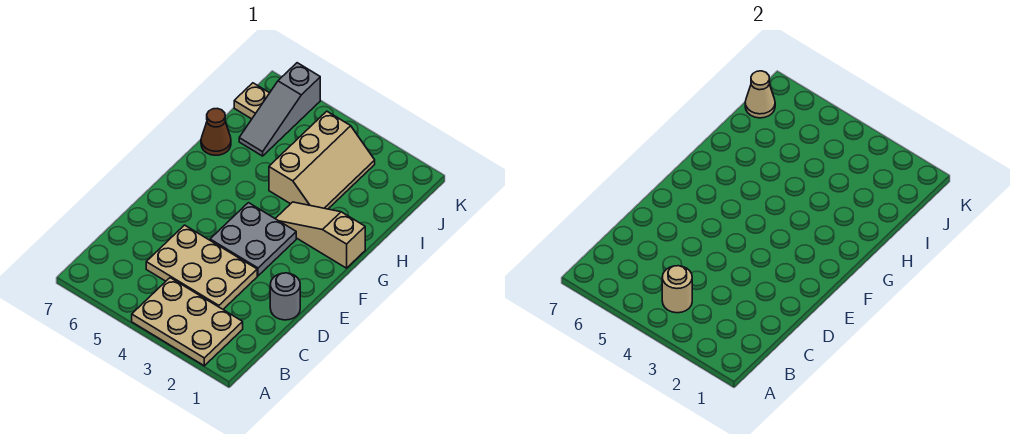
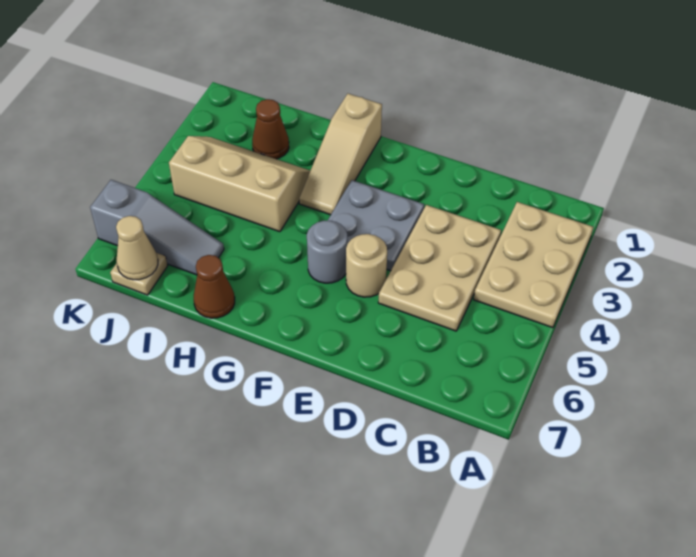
tan round brick B4 level 2 -> tan round brick E5 level 1
grey round brick D1 level 1 -> grey round brick F5 level 1
none -> brown cone I2 level 1

